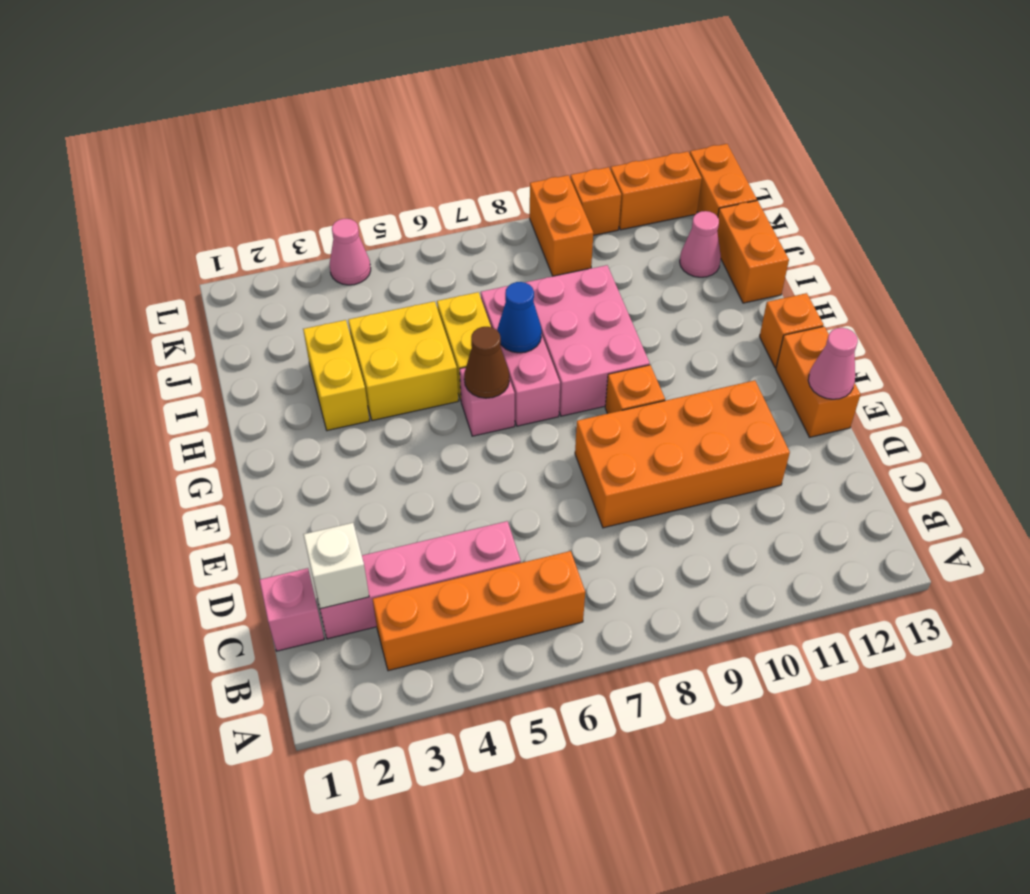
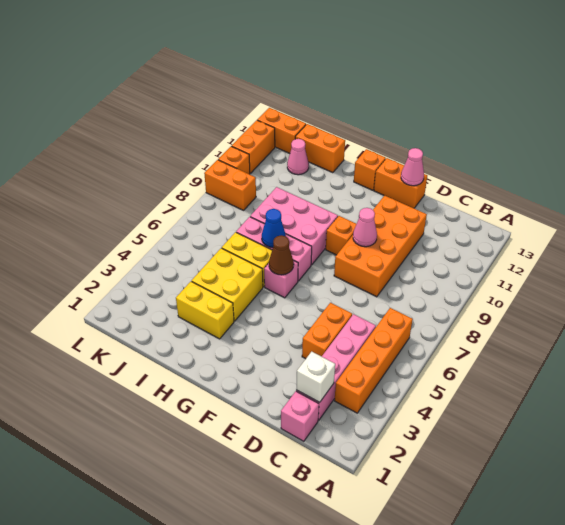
none -> orange brick D4:D5 level 1
pink cone L4 level 1 -> pink cone E9 level 2

